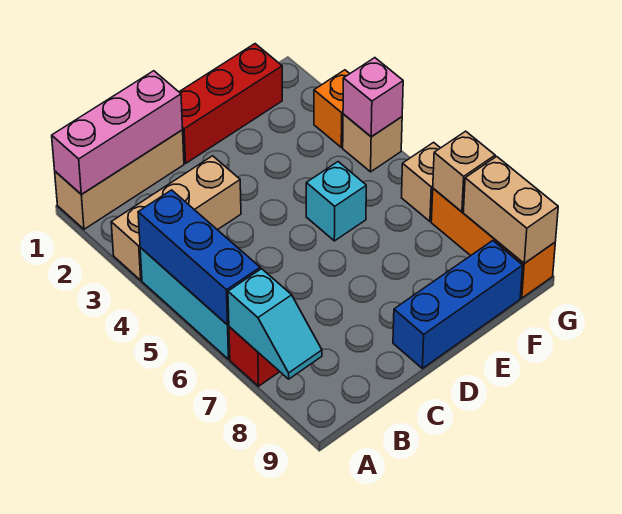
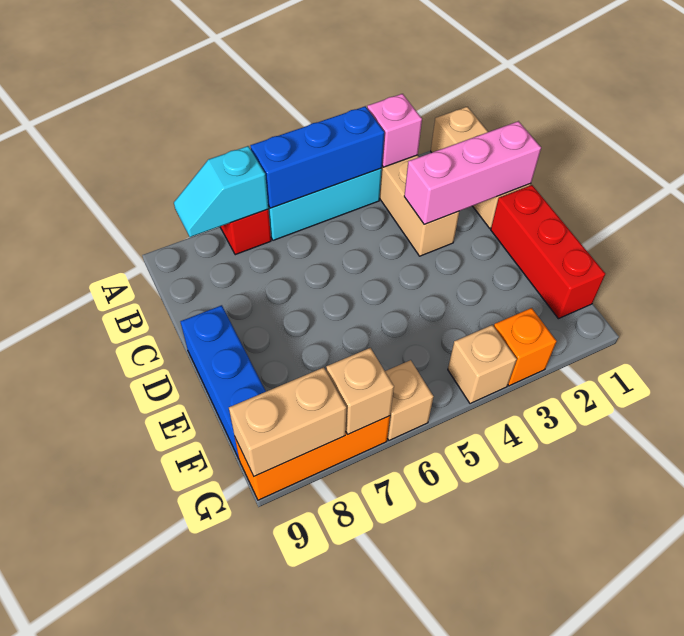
pink brick A1:C1 level 2 -> pink brick C1:C3 level 2
cyan brick E5 level 1 -> none
pink brick G4 level 2 -> pink brick A3 level 2

